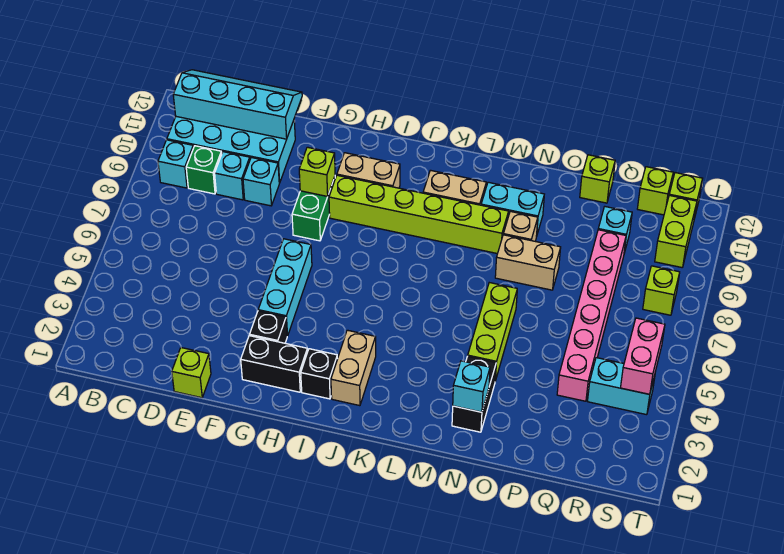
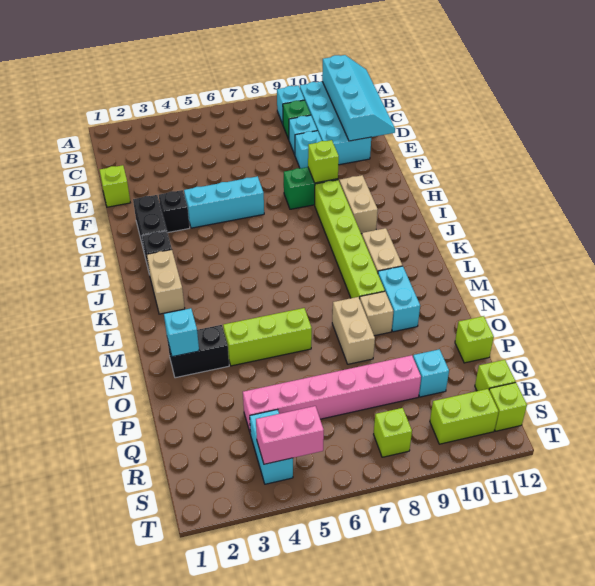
tan brick J2:J3 level 1 -> tan brick J2:K2 level 1

